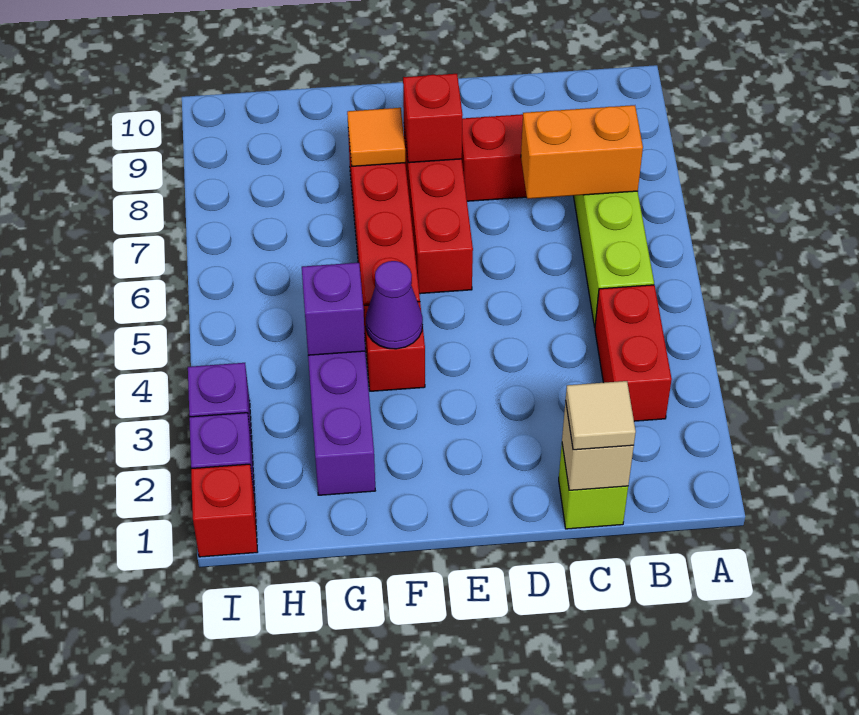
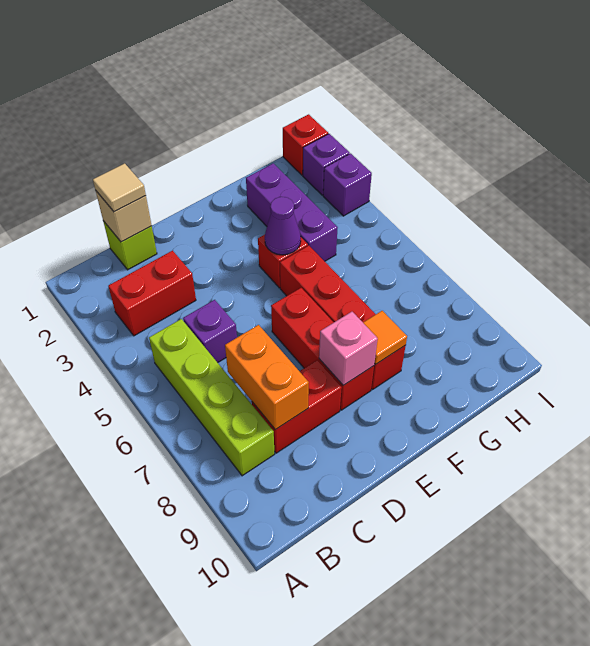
red brick B3:B4 level 1 -> red brick B3:C3 level 1
orange brick B7:C7 level 2 -> orange brick C7:C8 level 2
red brick E8 level 2 -> pink brick E8 level 2
purple brick G4 level 2 -> purple brick C5 level 1

